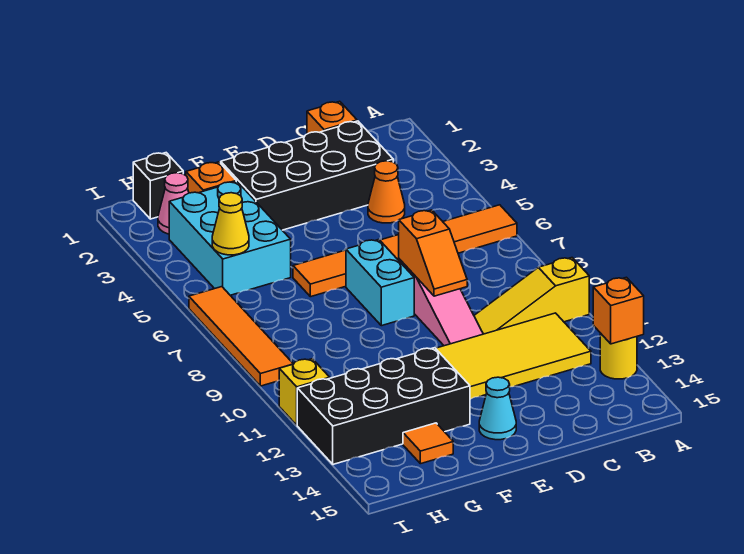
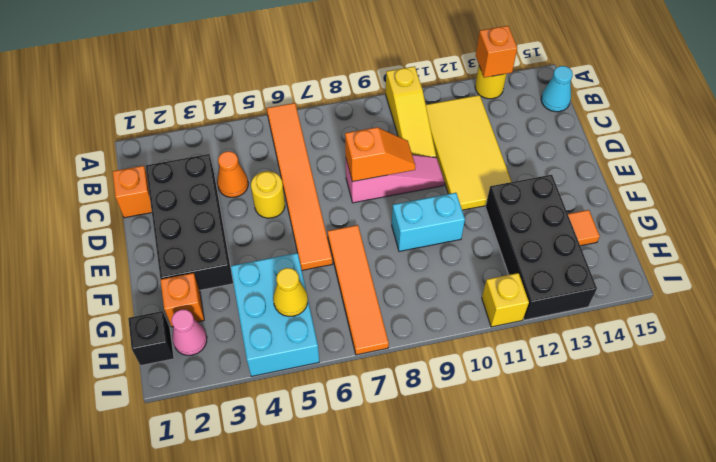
none -> yellow round brick D5 level 1
cyan brick E7:E8 level 1 -> cyan brick F9:F10 level 1
cyan cone E14 level 1 -> cyan cone B15 level 1
cyan brick G3:H5 level 1 -> cyan brick G4:I5 level 1
orange tile I6:I9 level 1 -> orange tile F7:I7 level 1

